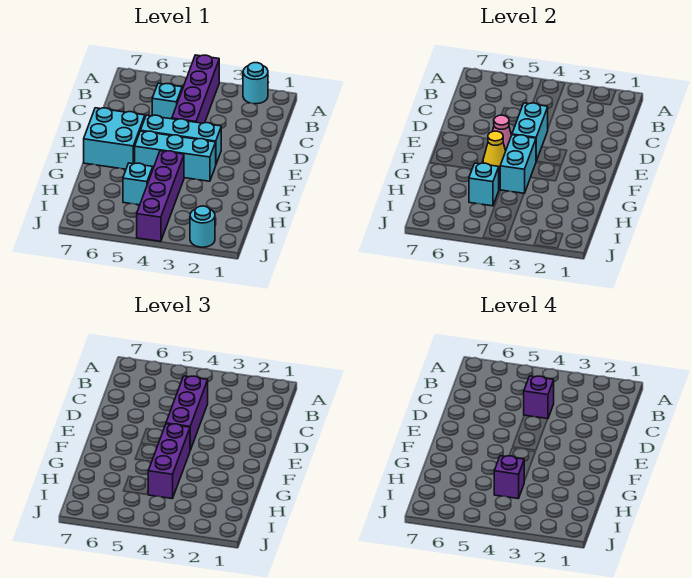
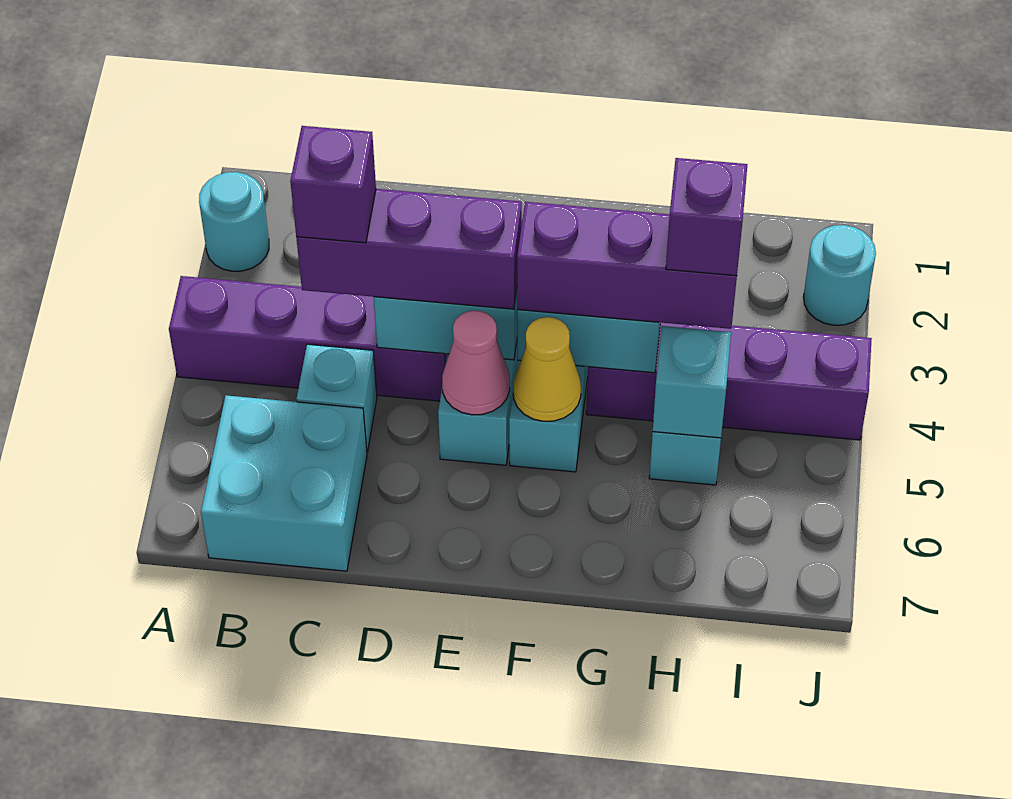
cyan brick E6:F7 level 1 -> cyan brick B6:C7 level 1

